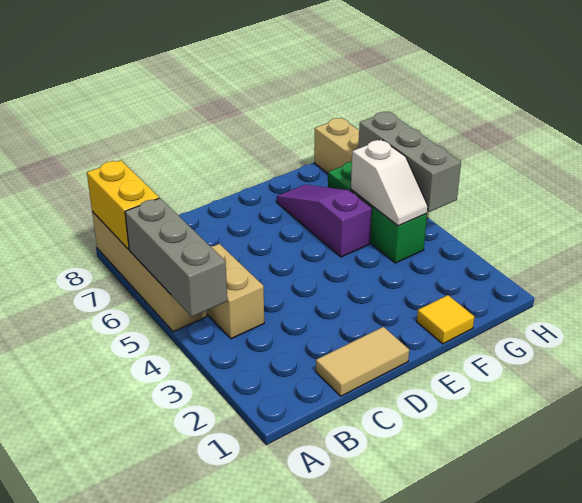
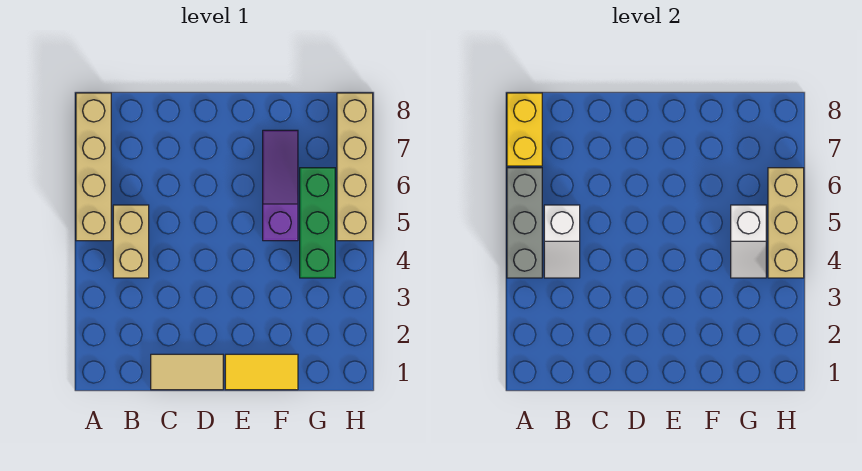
none -> white slope B4:B5 level 2 top 5
yellow tile F1 level 1 -> yellow tile E1:F1 level 1
grey brick H4:H6 level 2 -> tan brick H4:H6 level 2

